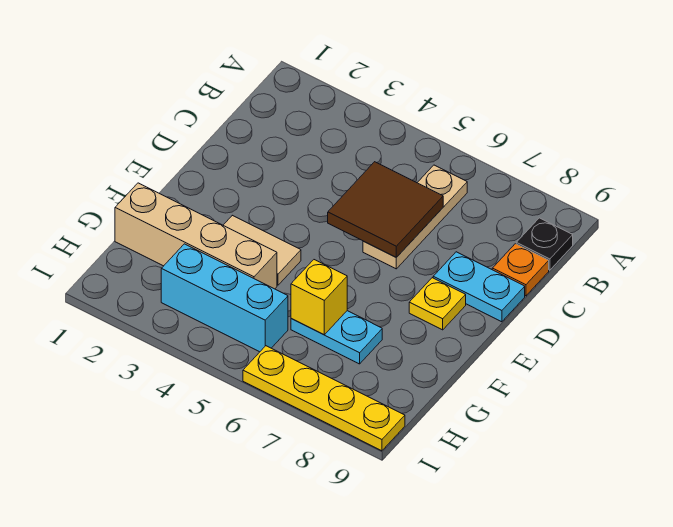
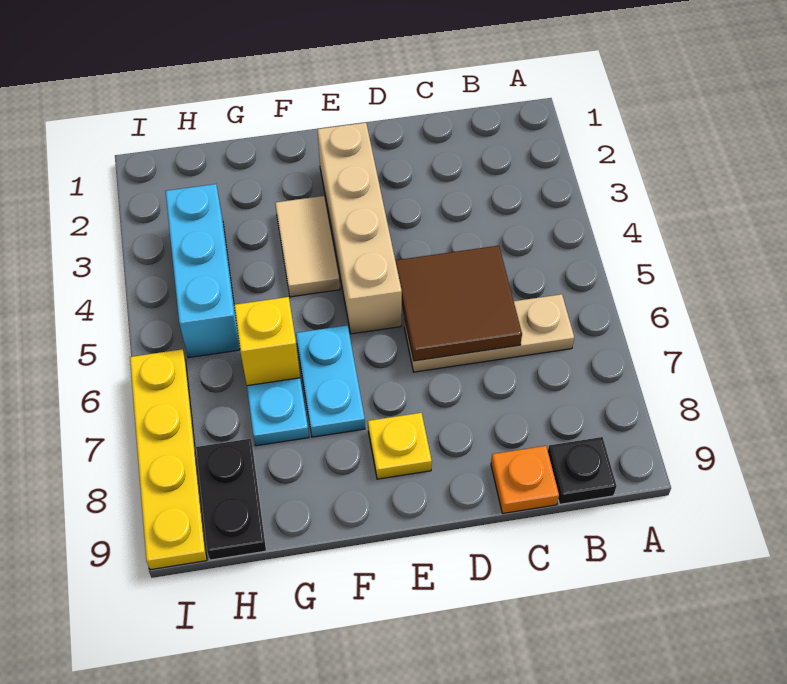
cyan plate D8:D9 level 1 -> cyan plate F6:F7 level 1
tan brick G1:G4 level 1 -> tan brick E2:E5 level 1
none -> black plate H8:H9 level 1

